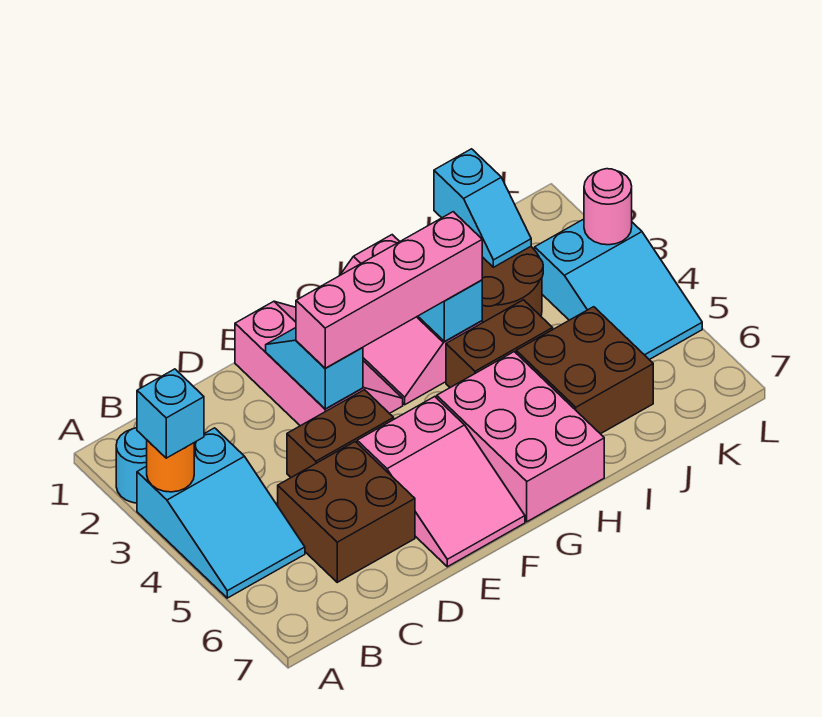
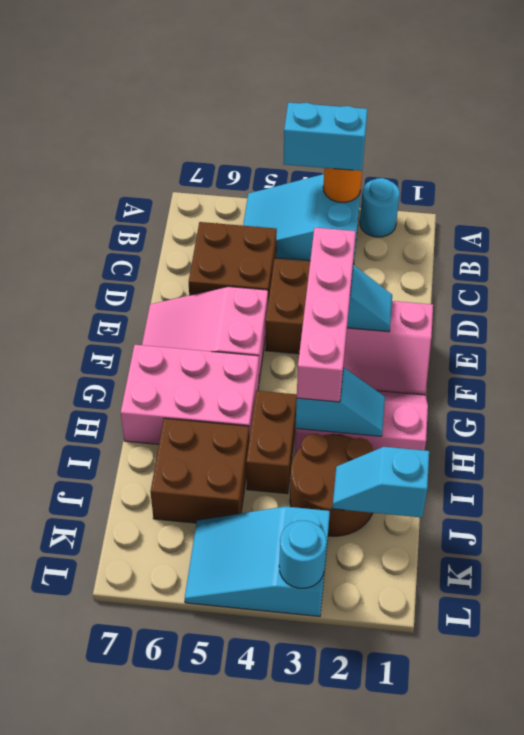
cyan brick A3 level 3 -> cyan brick A3:A4 level 3
pink round brick L3 level 2 -> cyan round brick L3 level 2

